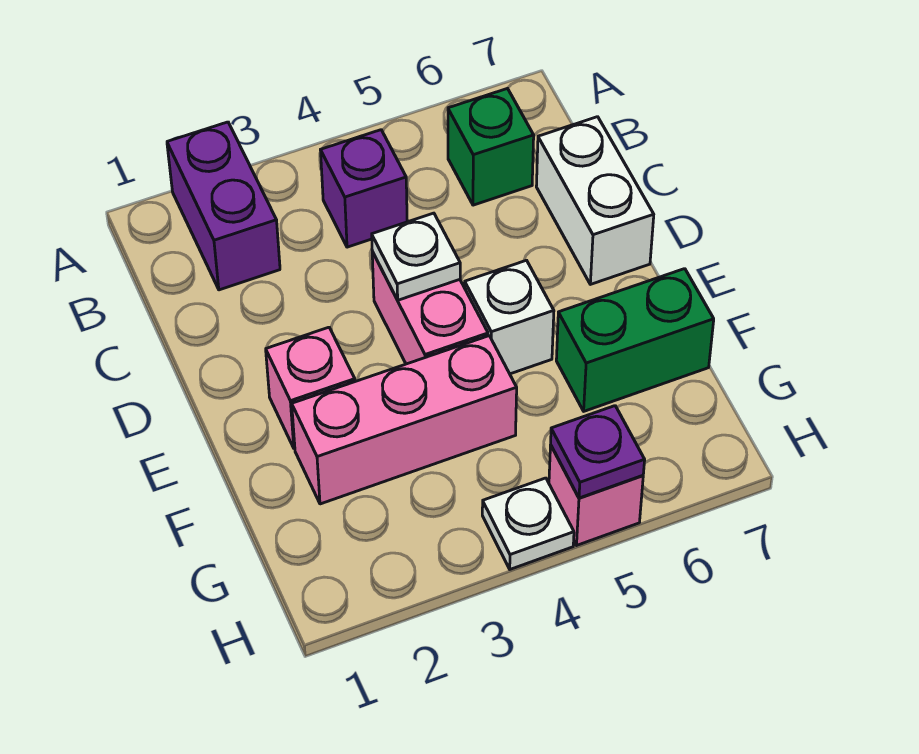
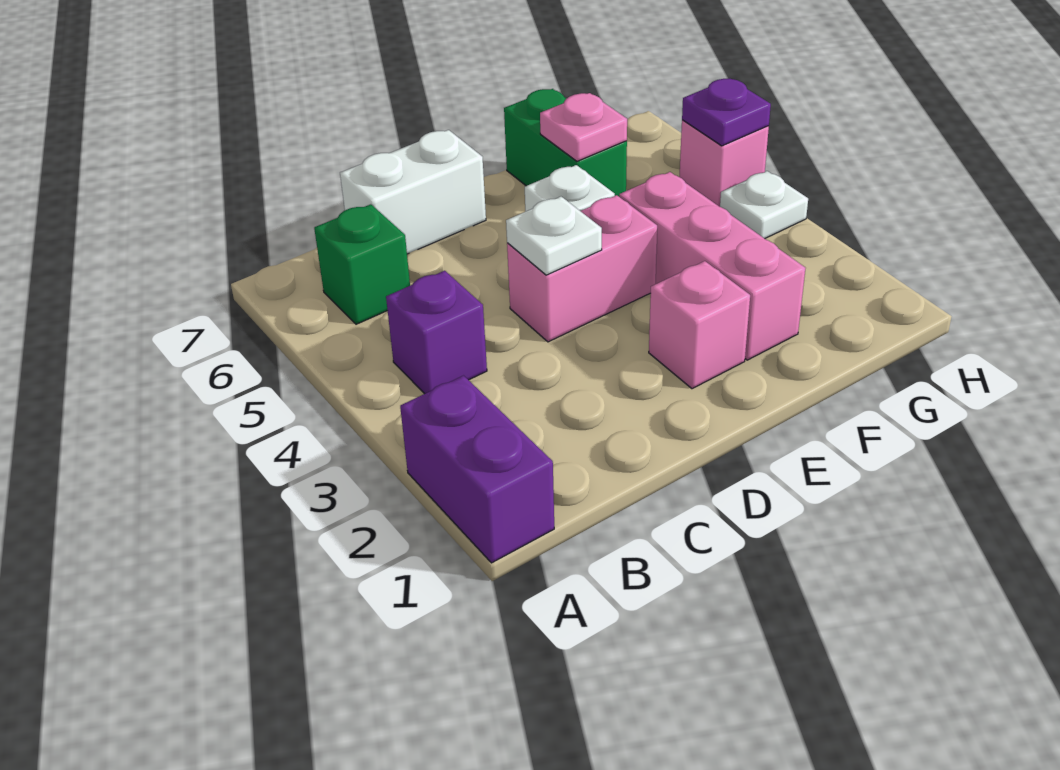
purple brick A2:B2 level 1 -> purple brick A1:A2 level 1
none -> pink plate F6 level 2

